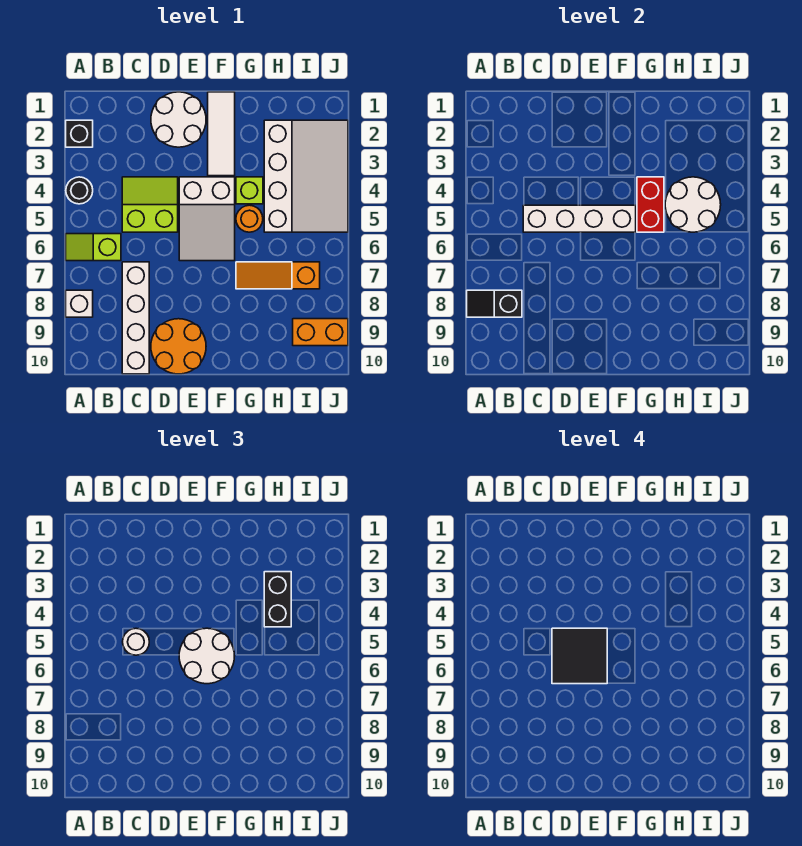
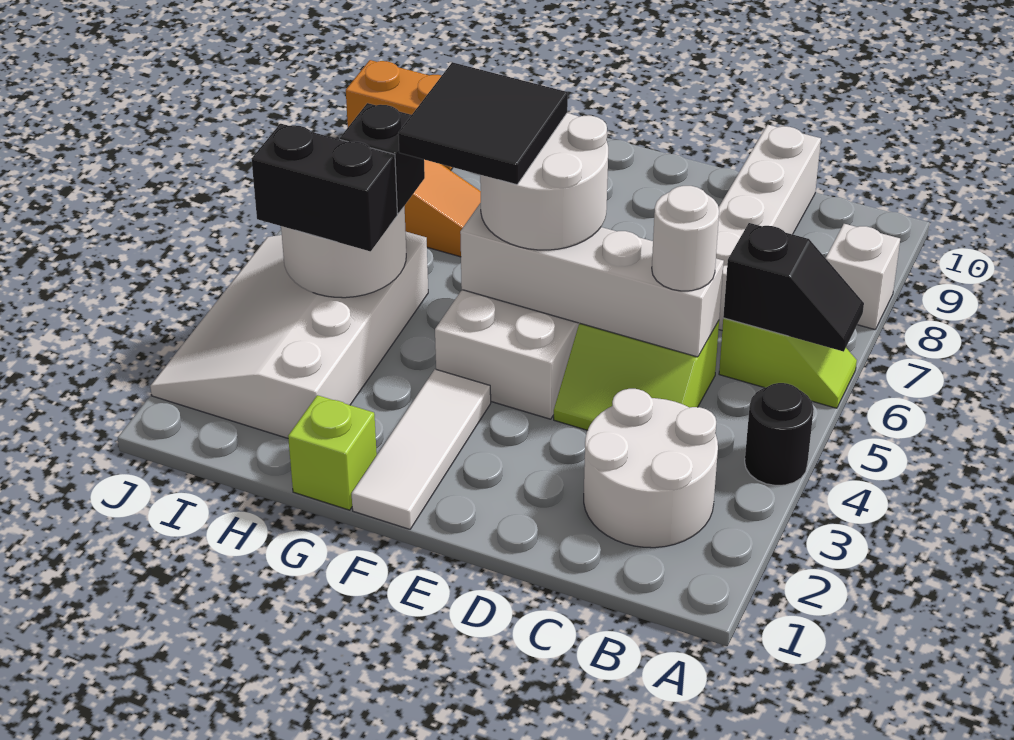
black brick A2 level 1 -> black brick H5 level 3
black slope A8:B8 level 2 top B -> black slope A6:B6 level 2 top B
white round brick D1:E2 level 1 -> white round brick B2:C3 level 1
black tile D5:E6 level 4 -> black tile F5:G6 level 4
orange round brick D9:E10 level 1 -> none
lime brick G4 level 1 -> lime brick G1 level 1
red brick G4:G5 level 2 -> none
orange round brick G5 level 1 -> none
black brick H3:H4 level 3 -> black brick H4:I4 level 3

